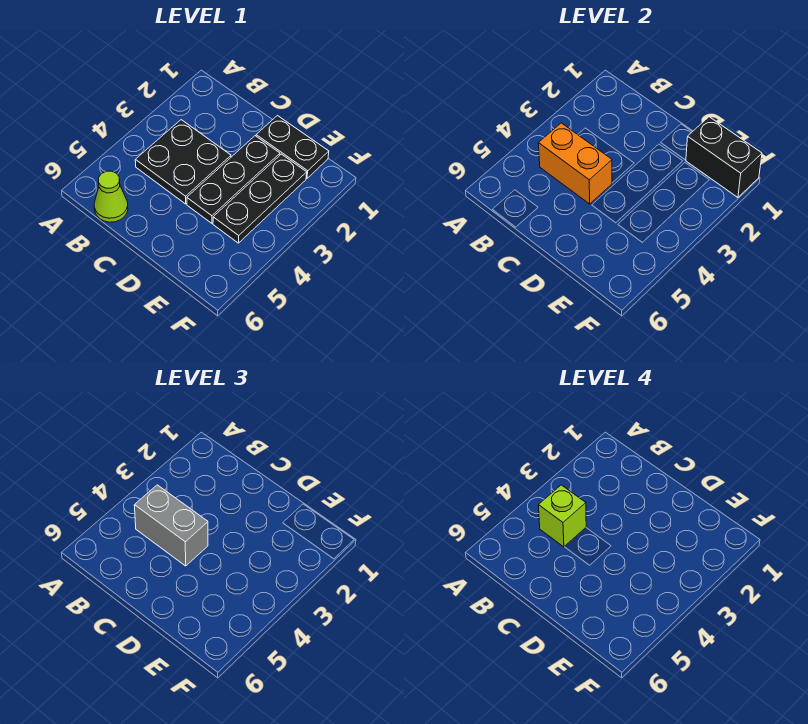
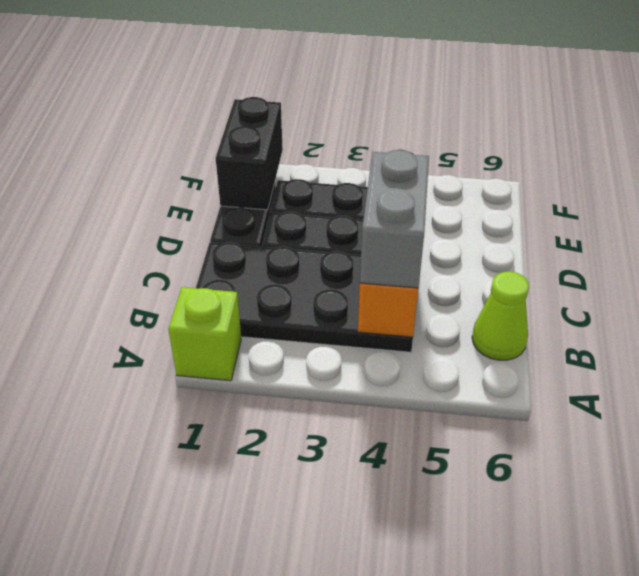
black plate B3:C4 level 1 -> black plate B1:C4 level 1
lime brick B4 level 4 -> lime brick A1 level 1

